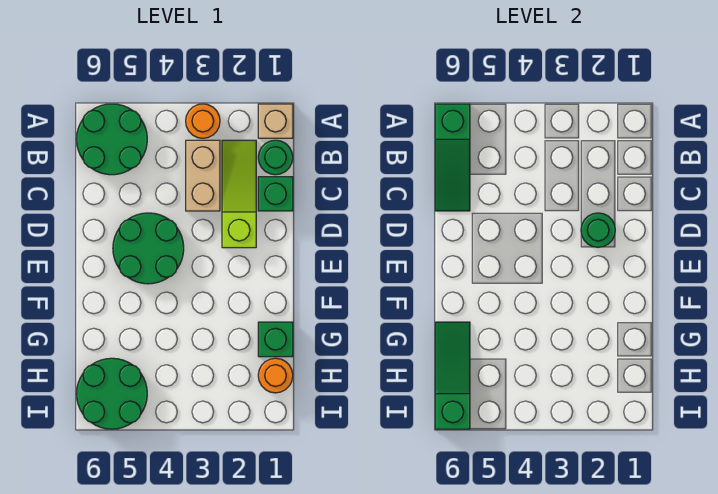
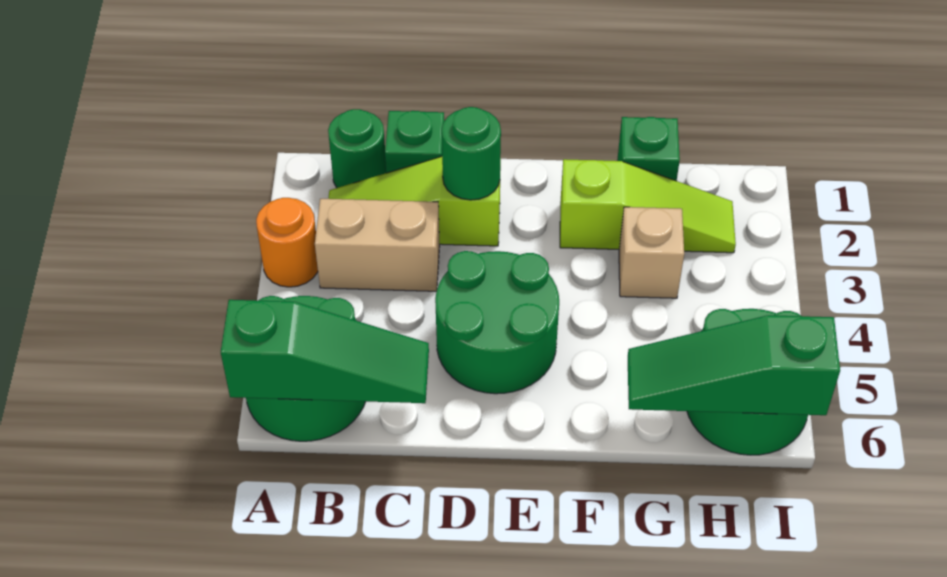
tan brick A1 level 1 -> tan brick G3 level 1
none -> lime slope F2:H2 level 1 top F
orange round brick H1 level 1 -> none

